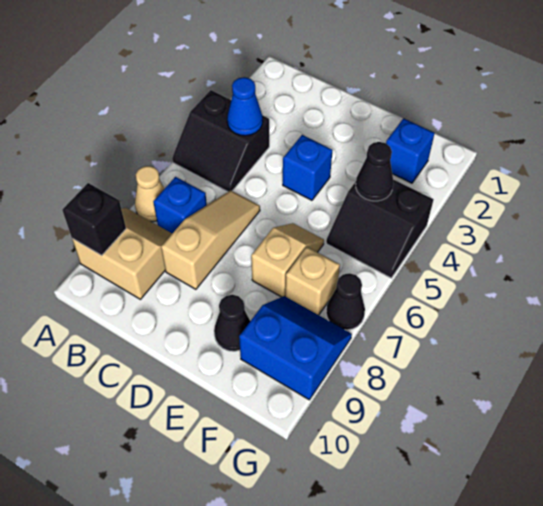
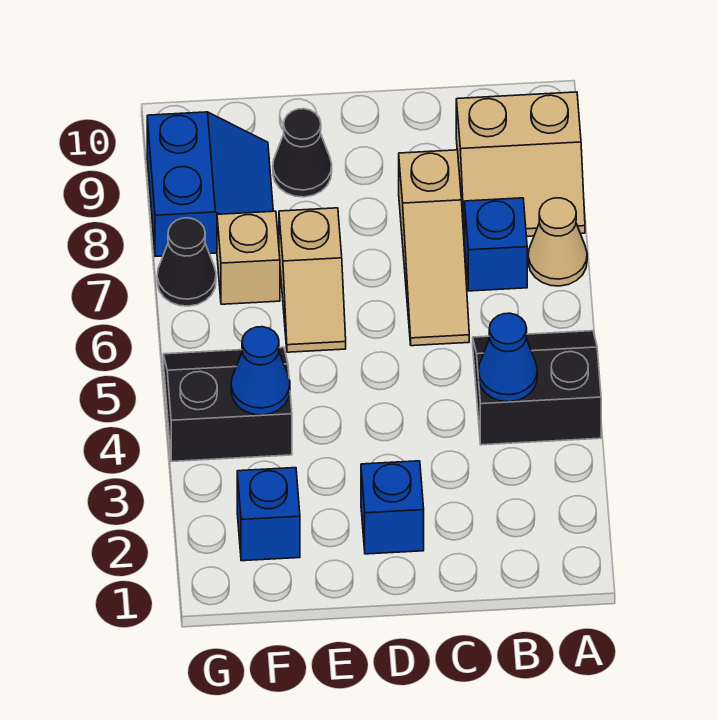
black brick A9 level 2 -> none
blue brick D4 level 1 -> blue brick D2 level 1
black cone F4 level 2 -> blue cone F4 level 2
blue slope F8:G9 level 1 top 9 -> blue slope F8:G9 level 1 top G

